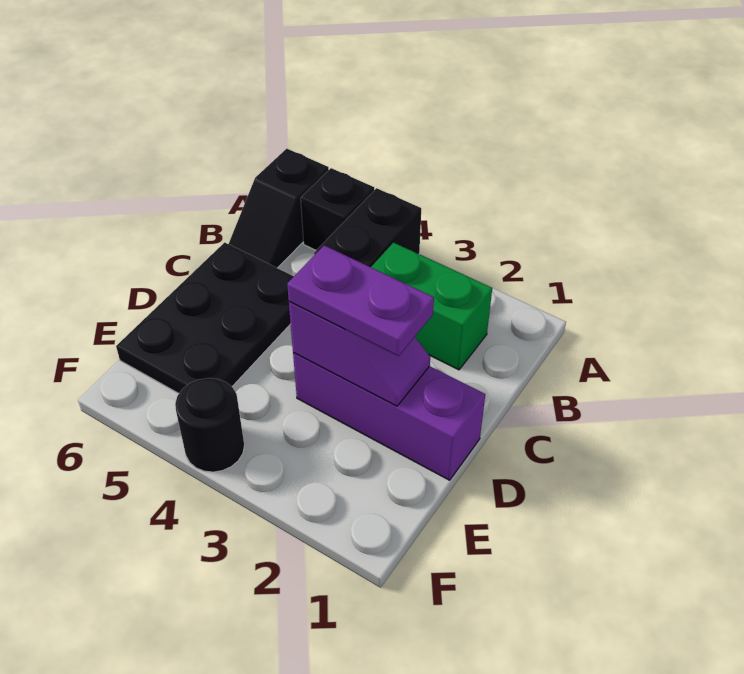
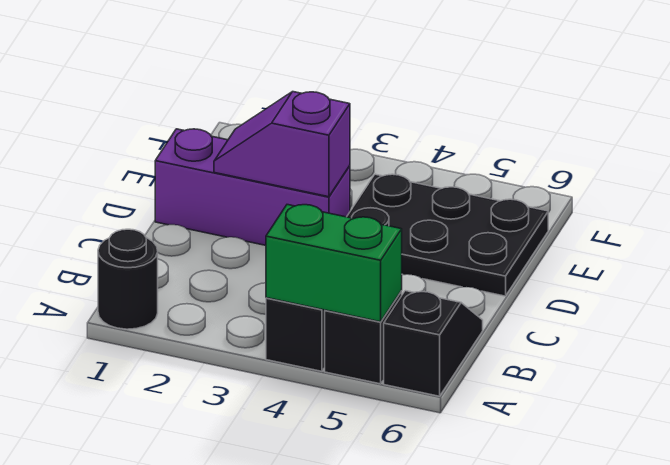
green brick B2:B3 level 1 -> green brick A4:A5 level 2
black plate C5:E6 level 1 -> black plate D4:E6 level 1
purple plate D2:D3 level 3 -> none
black round brick F4 level 1 -> black round brick A1 level 1

